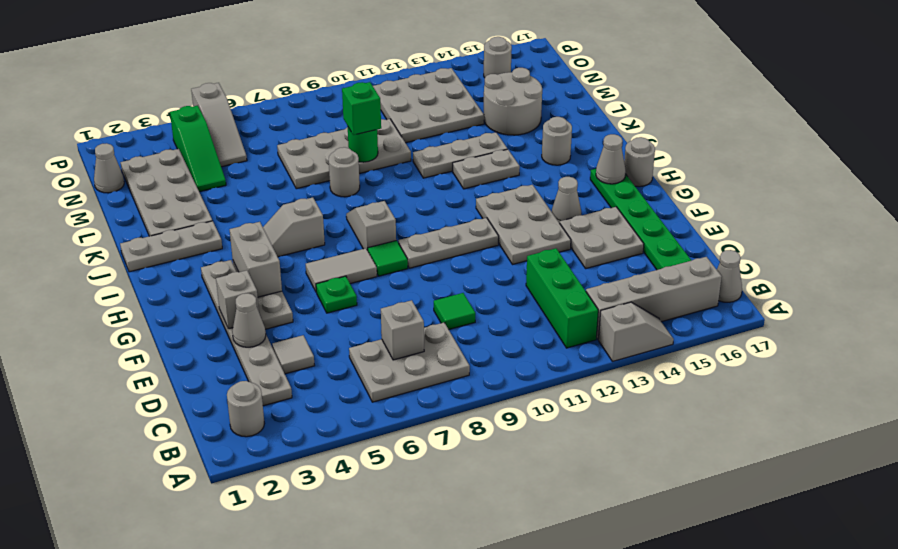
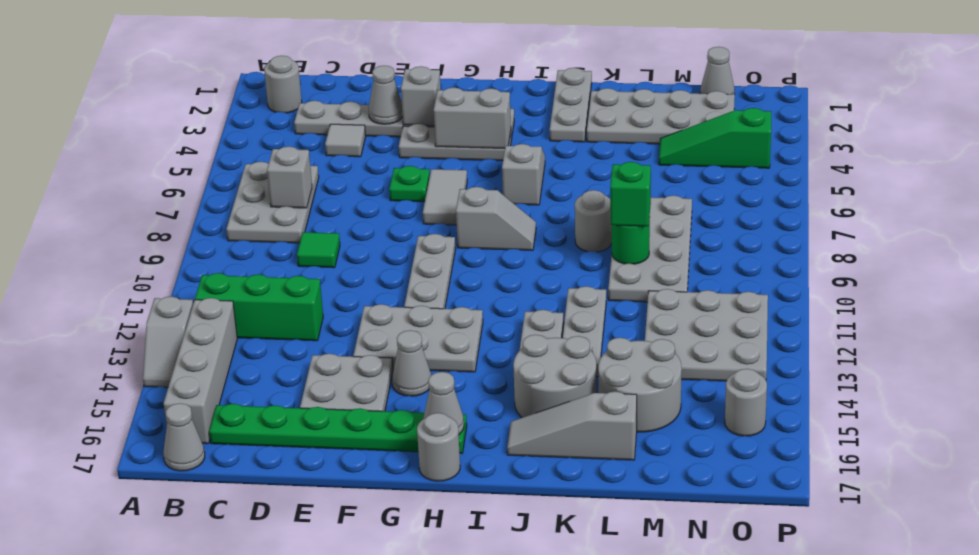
green tile G8 level 1 -> none
grey round brick J15 level 1 -> grey round brick J14:K15 level 1
grey slope N5:P5 level 1 top P -> grey slope J16:L16 level 1 top L

